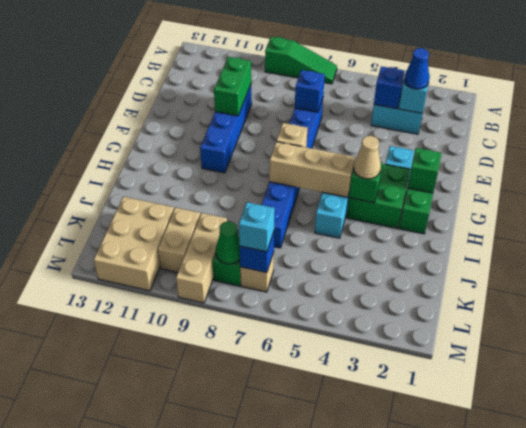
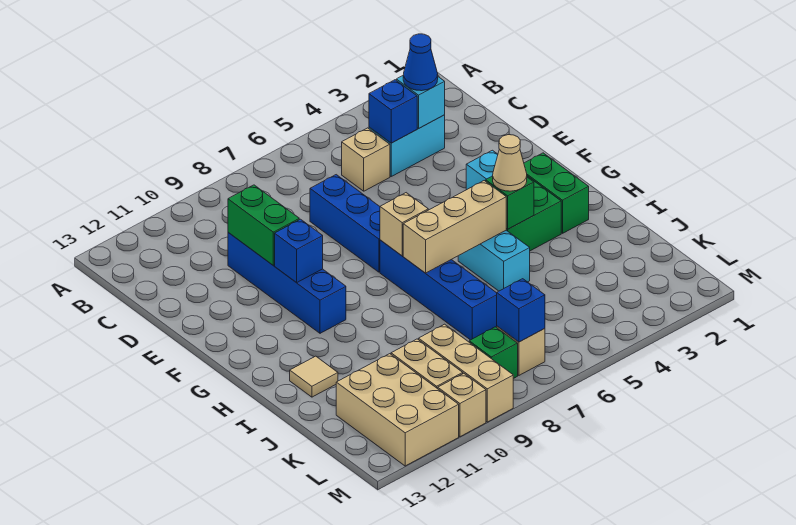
green slope A7:A9 level 1 top 9 -> none
none -> tan brick C5 level 1
blue brick D7 level 2 -> blue brick F10 level 2
green brick G2 level 2 -> none
none -> tan tile I12 level 1
cyan brick L7 level 3 -> none
green cone L8 level 2 -> none
none -> tan brick M10 level 1

